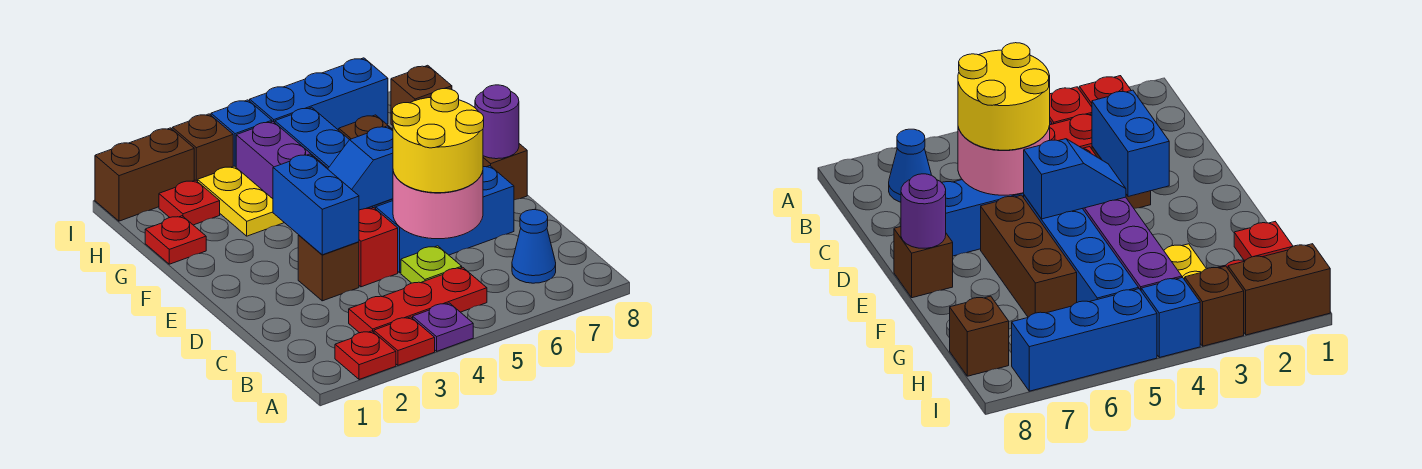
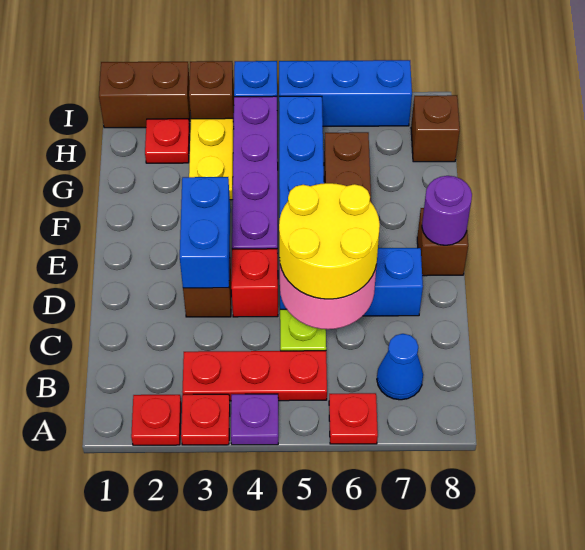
blue slope E4:E5 level 2 top 5 -> none
red plate G1 level 1 -> red plate A6 level 1

